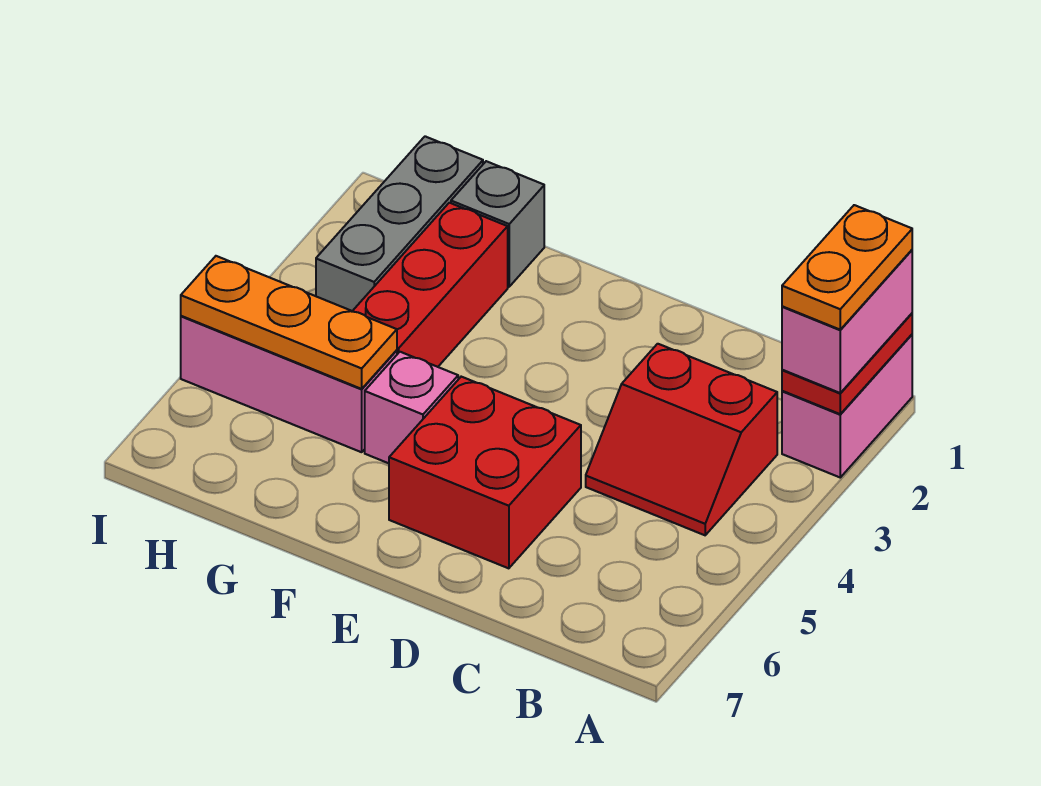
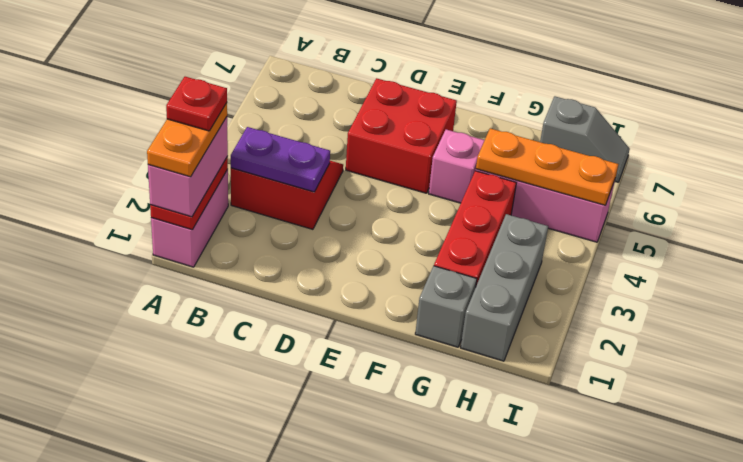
none -> red plate A2 level 5
none -> purple plate B3:C3 level 2
none -> grey slope H7:I7 level 1 top H

